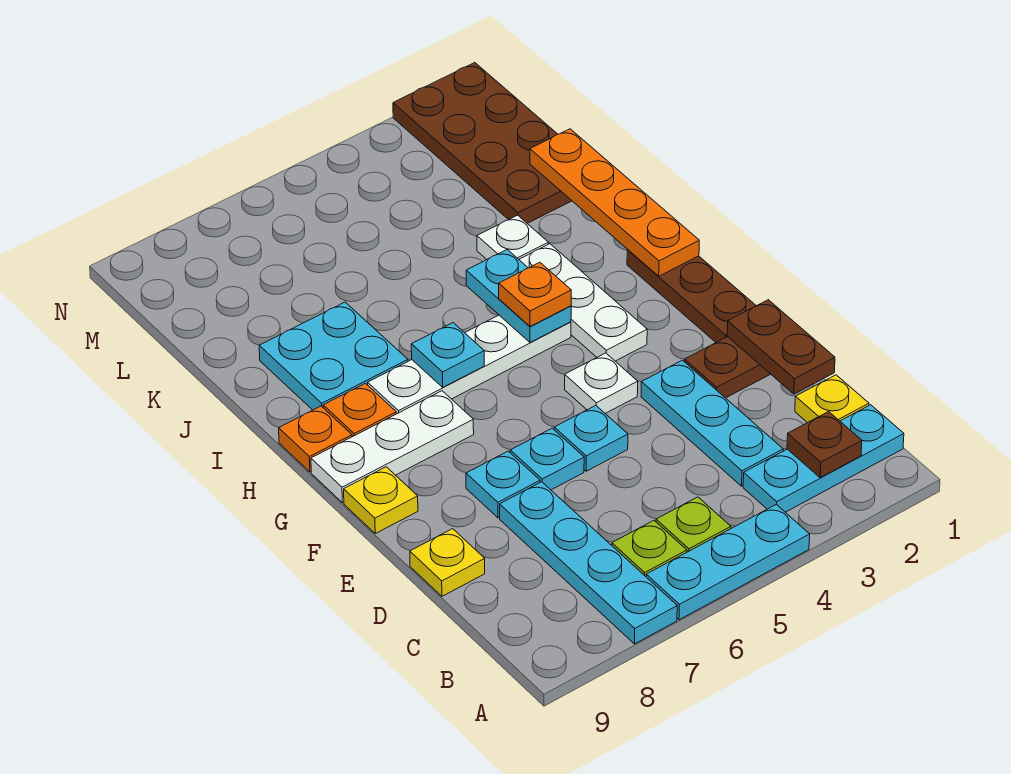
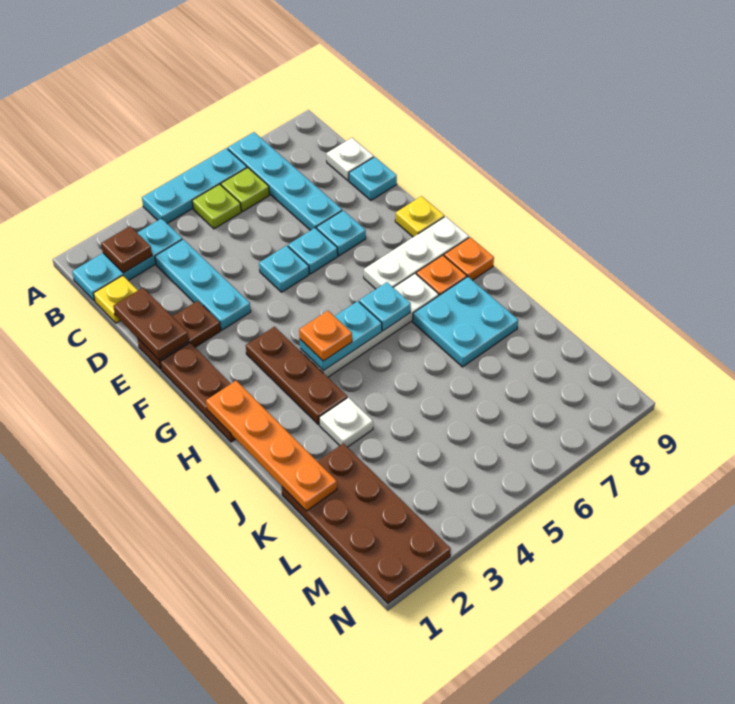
yellow plate D9 level 1 -> cyan plate D9 level 1
white plate F4 level 1 -> white plate C9 level 1
white plate G3:I3 level 1 -> brown plate G3:I3 level 1
cyan plate H4:I4 level 2 -> cyan plate H4:H5 level 2

